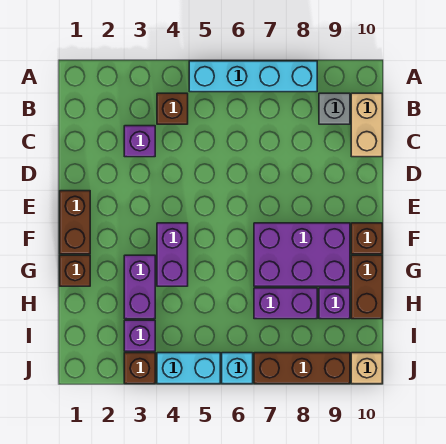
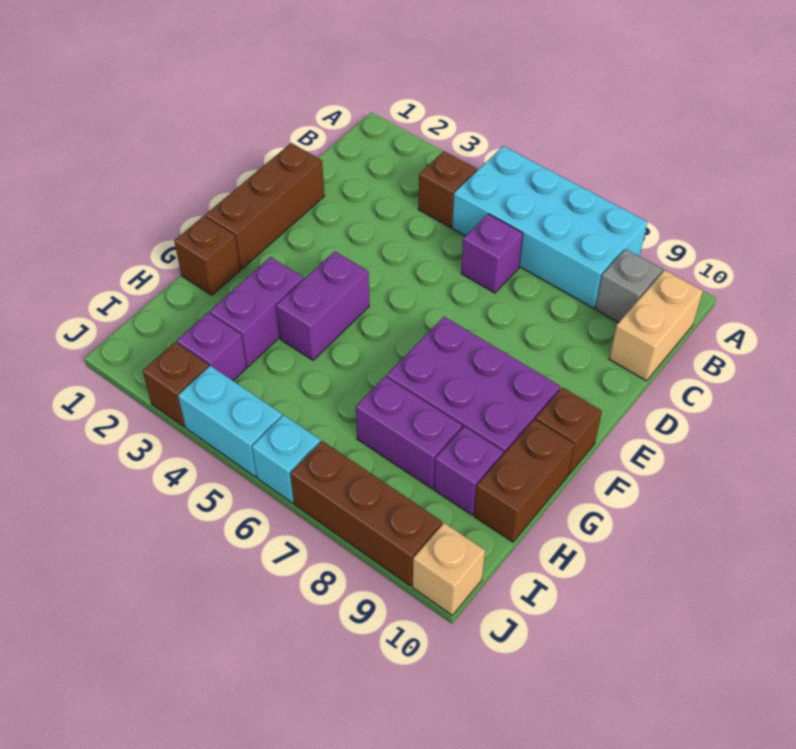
cyan brick A5:A8 level 1 -> cyan brick A5:B8 level 1
purple brick C3 level 1 -> purple brick C6 level 1
brown brick E1:F1 level 1 -> brown brick D1:F1 level 1

